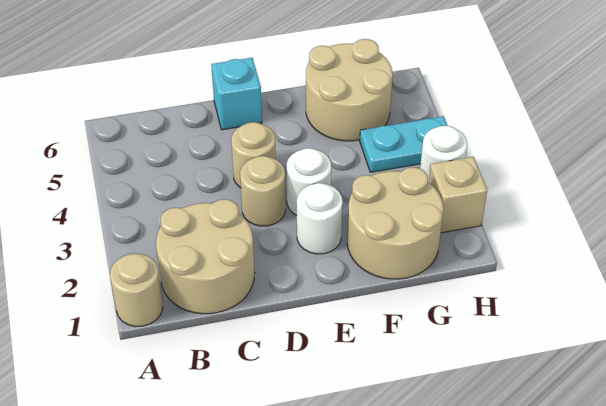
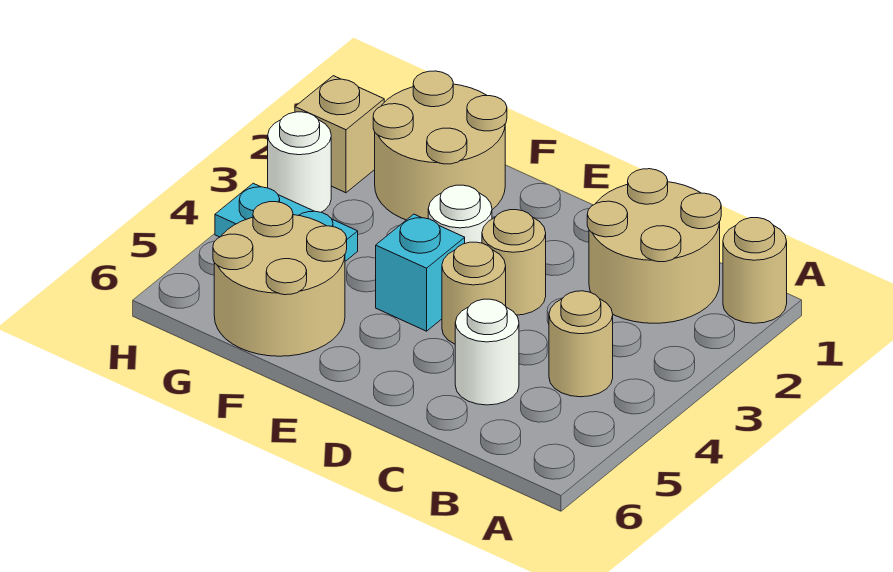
none -> tan round brick B4 level 1
cyan brick D6 level 1 -> cyan brick E4 level 1
white round brick E2 level 1 -> white round brick C5 level 1

